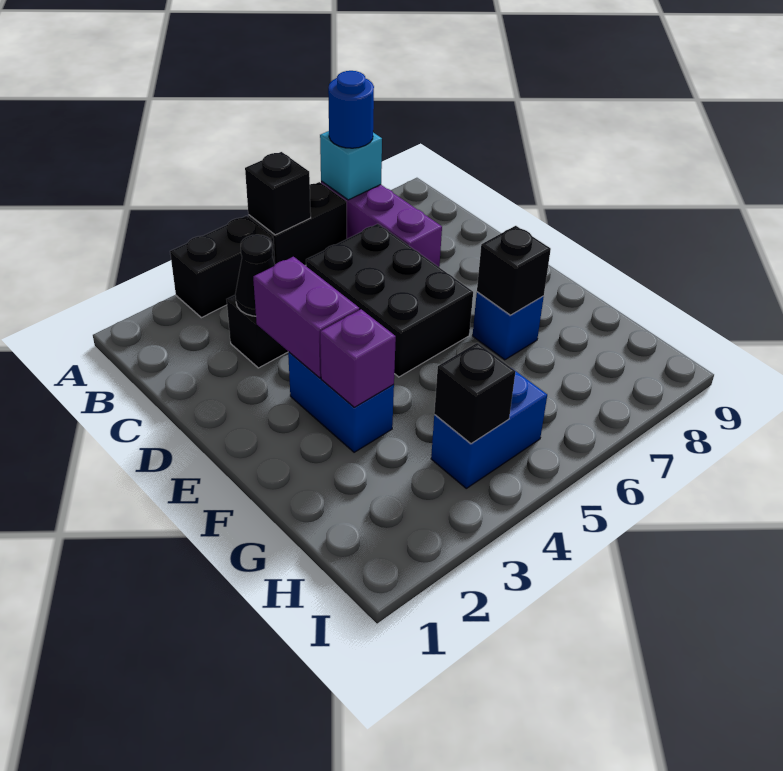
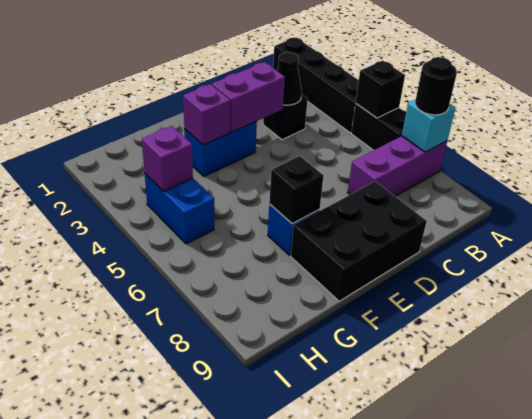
black brick A3:A4 level 1 -> black brick A1:A4 level 1
blue round brick A7 level 3 -> black round brick A7 level 3
black brick C5:E6 level 1 -> black brick D8:F9 level 1
black brick H4 level 2 -> purple brick H4 level 2

